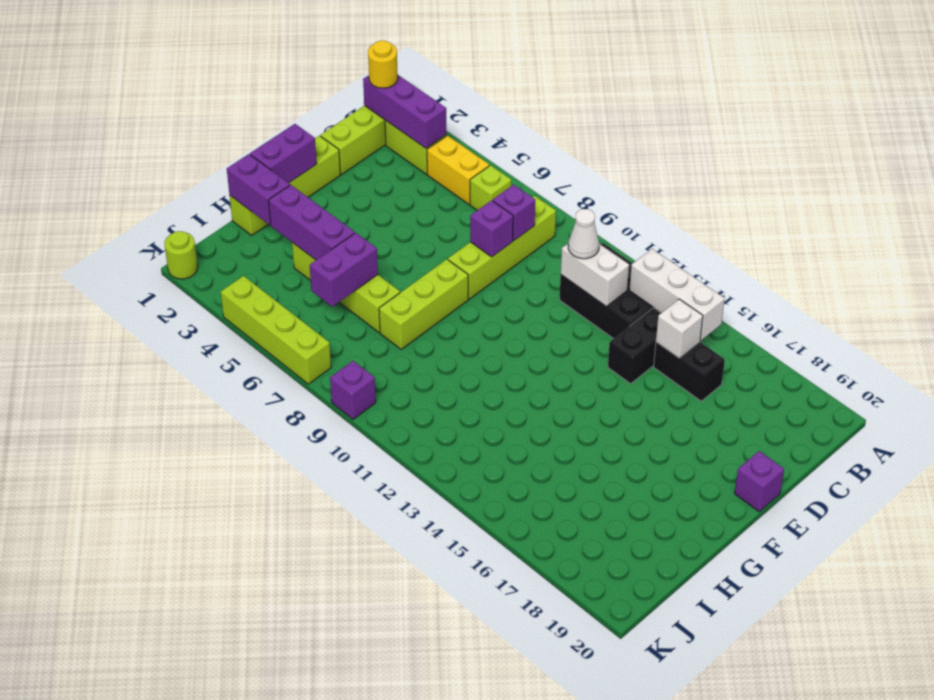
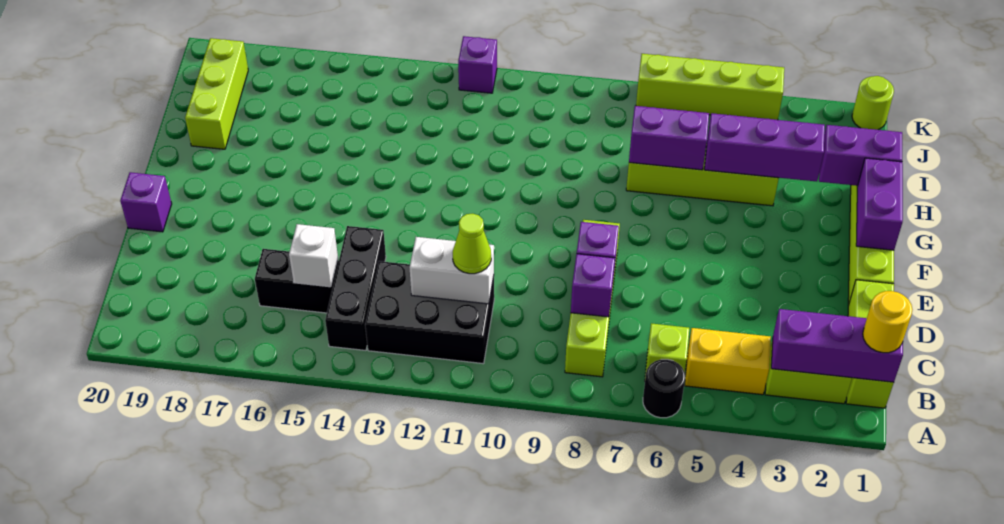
none -> black round brick A6 level 1
white brick B13:B15 level 2 -> none
white cone C11 level 3 -> lime cone C11 level 3
lime brick F8:H8 level 1 -> lime brick H19:J19 level 1
purple brick H6:I6 level 2 -> purple brick H6:H7 level 2
purple brick K9 level 1 -> purple brick K12 level 1

